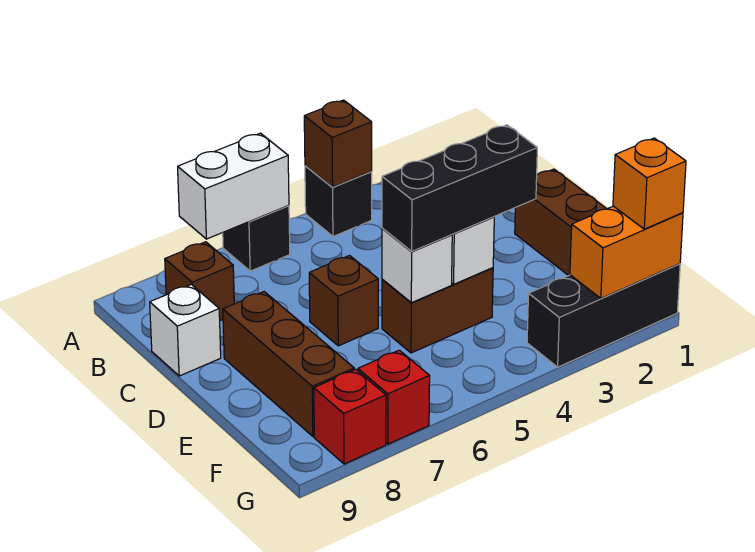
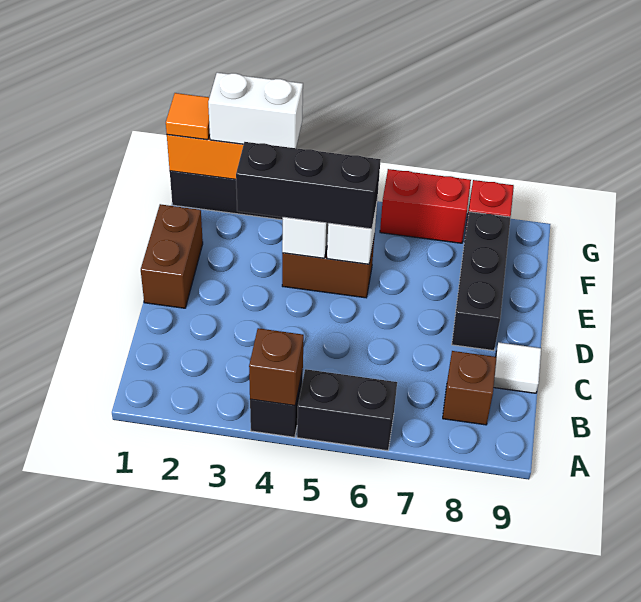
black brick A6 level 1 -> black brick A5:A6 level 1
white brick A6:A7 level 2 -> white brick G2:G3 level 3
white brick C9 level 1 -> white tile C9 level 1
brown brick D6 level 1 -> none
brown brick D8:F8 level 1 -> black brick D8:F8 level 1
orange brick G1 level 3 -> orange tile G1 level 3
red brick G7 level 1 -> red brick G6:G7 level 1

